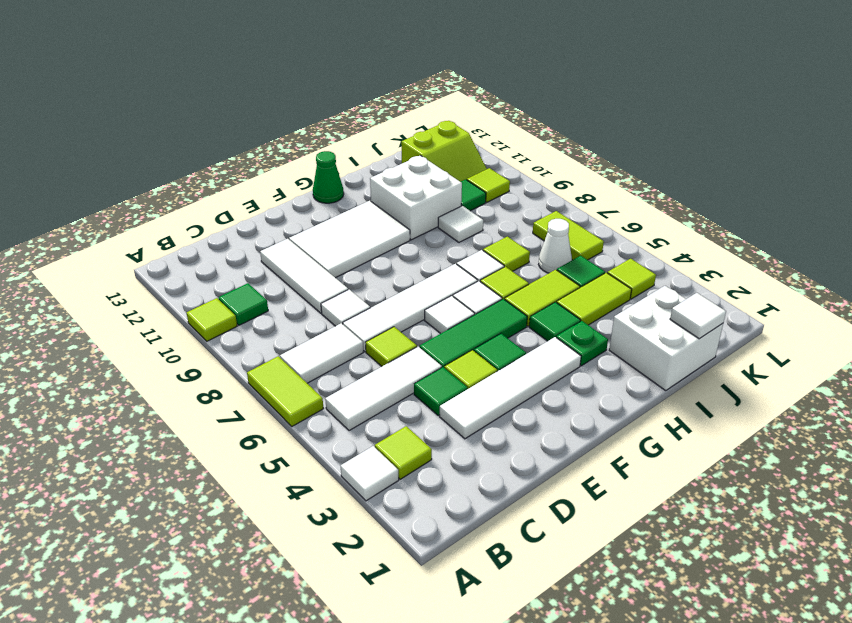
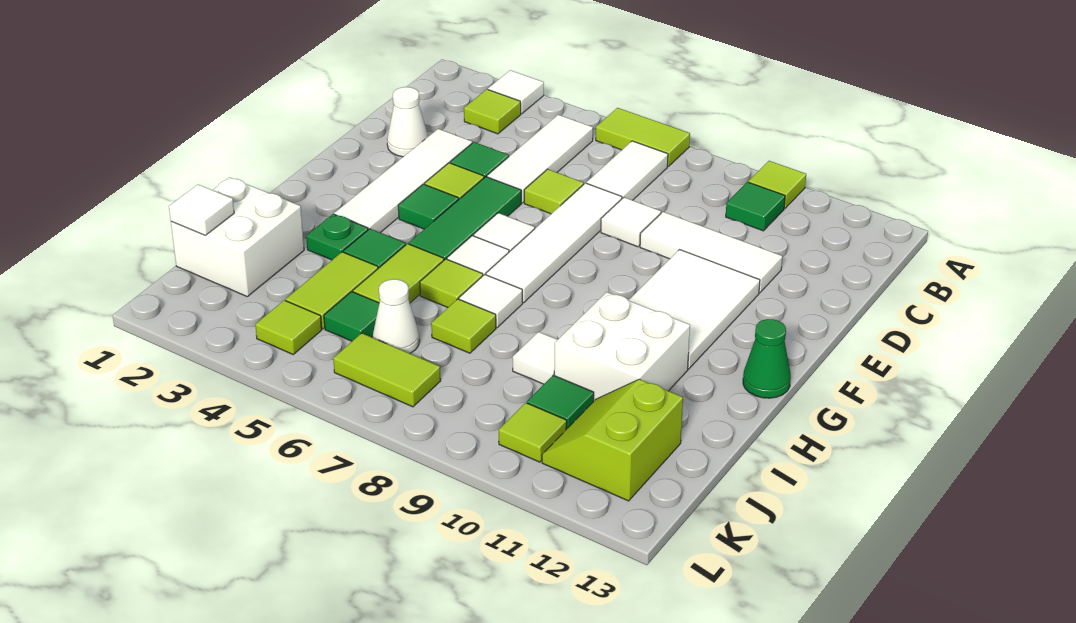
none -> white cone D2 level 1

